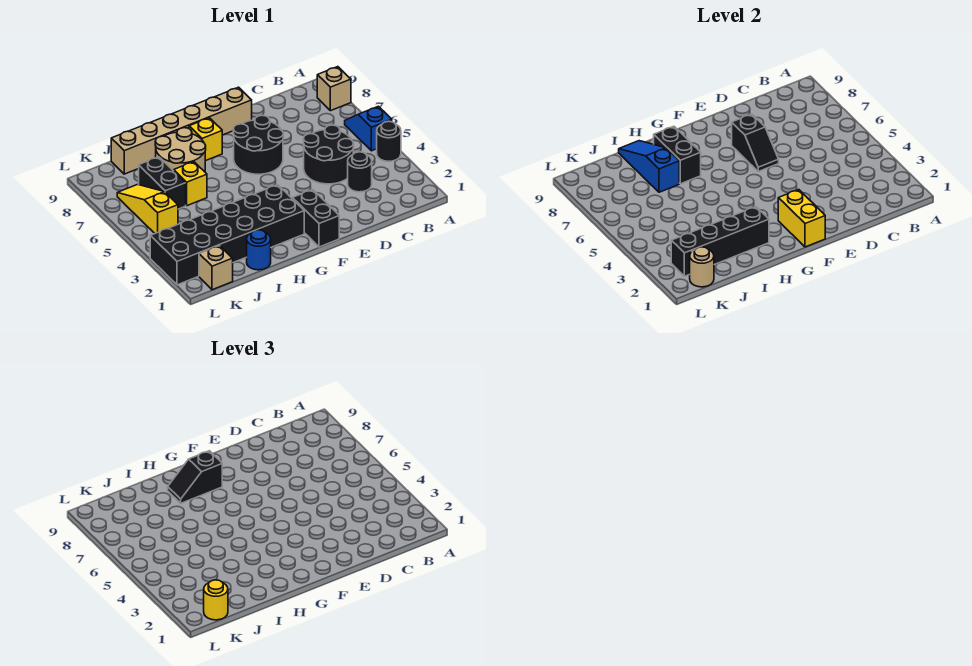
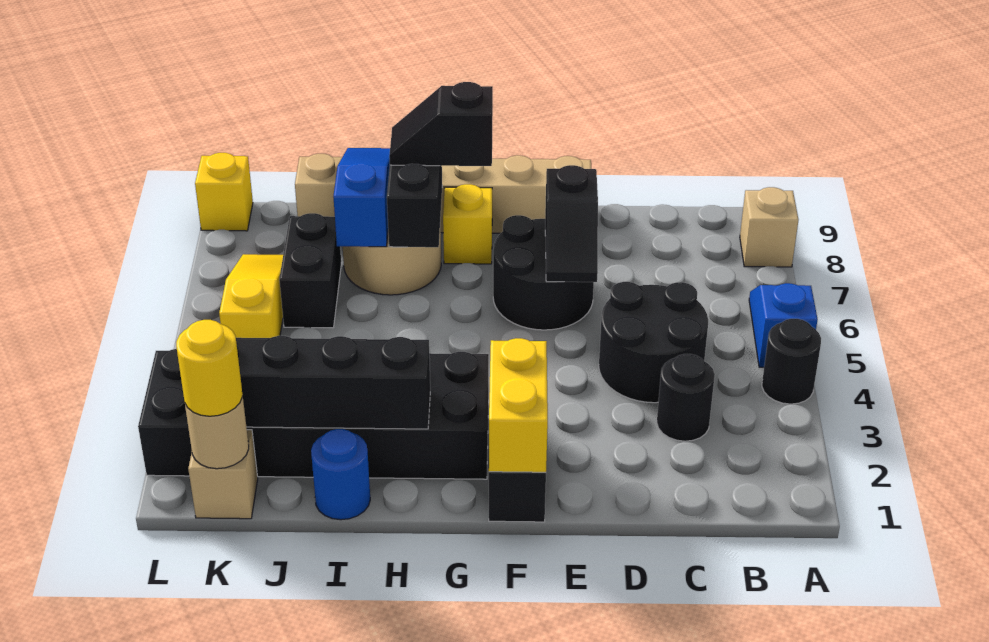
yellow brick I6 level 1 -> yellow brick L9 level 1

